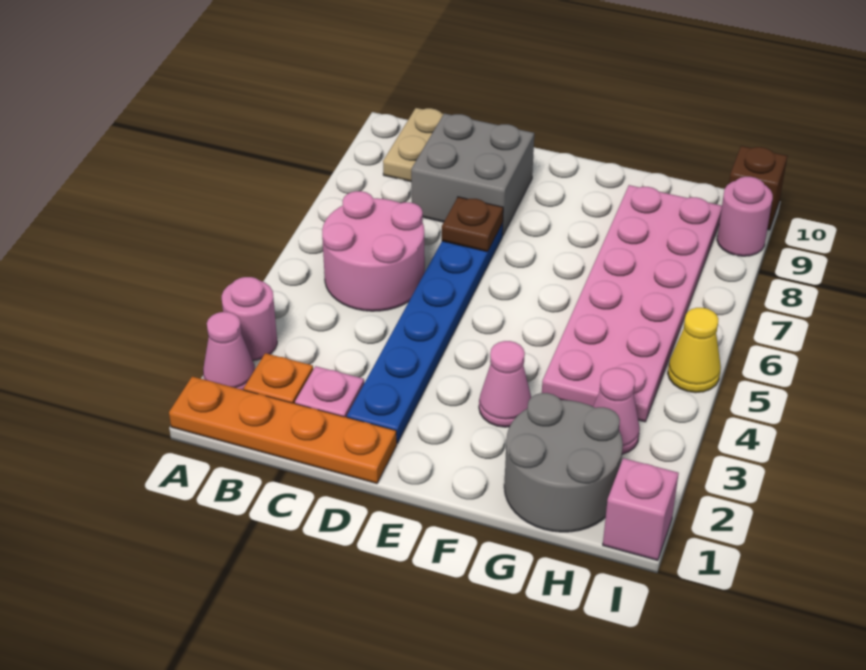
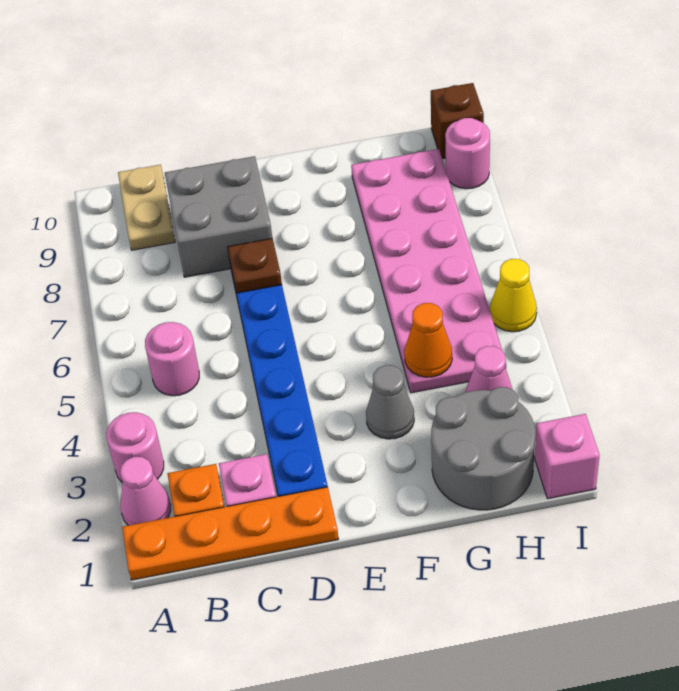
pink round brick B5:C6 level 1 -> pink round brick B5 level 1
pink cone F3 level 1 -> grey cone F3 level 1
none -> orange cone G4 level 2

